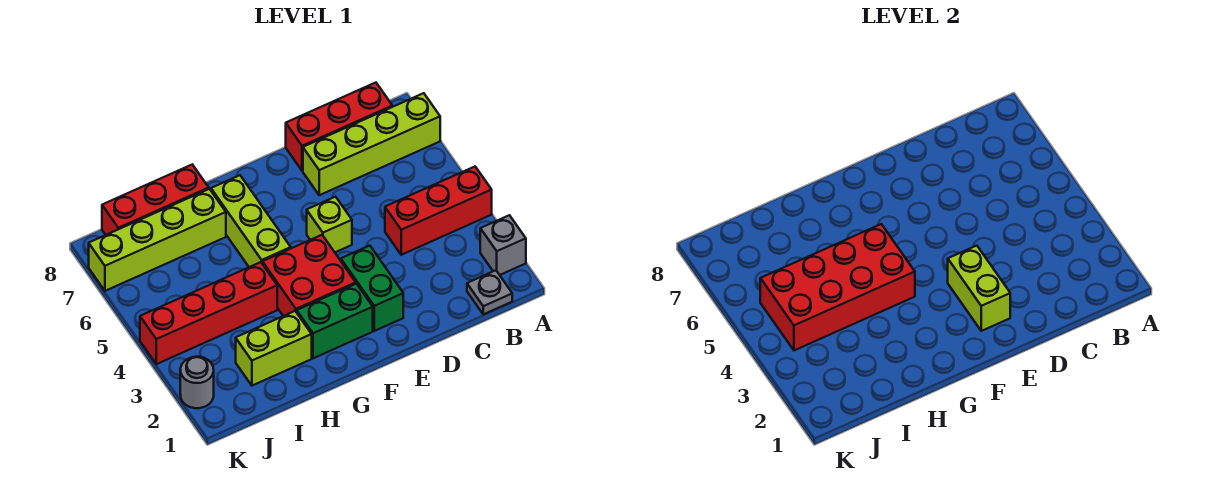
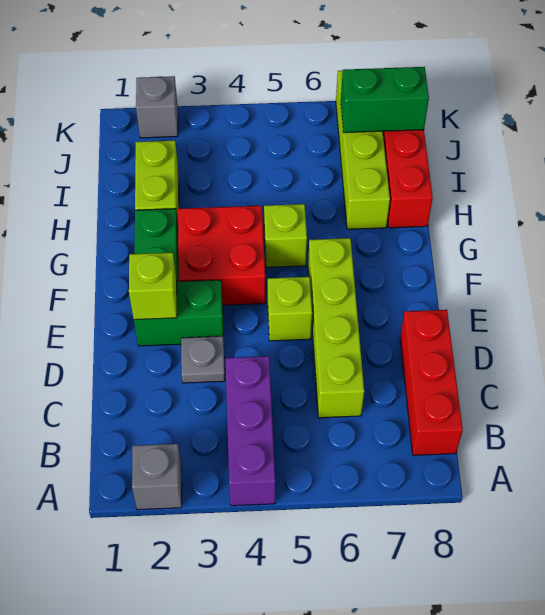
red brick A4:C4 level 1 -> purple brick A4:C4 level 1
lime brick A7:D7 level 1 -> lime brick C6:F6 level 1
grey plate B1 level 1 -> grey plate D3 level 1
lime brick E2:E3 level 2 -> lime brick E2 level 2
red brick G4:J5 level 2 -> none
lime brick G5:G7 level 1 -> lime brick G5 level 1
red brick H4:K4 level 1 -> none
none -> green brick J7:J8 level 2
grey round brick K2 level 1 -> grey brick K2 level 1

